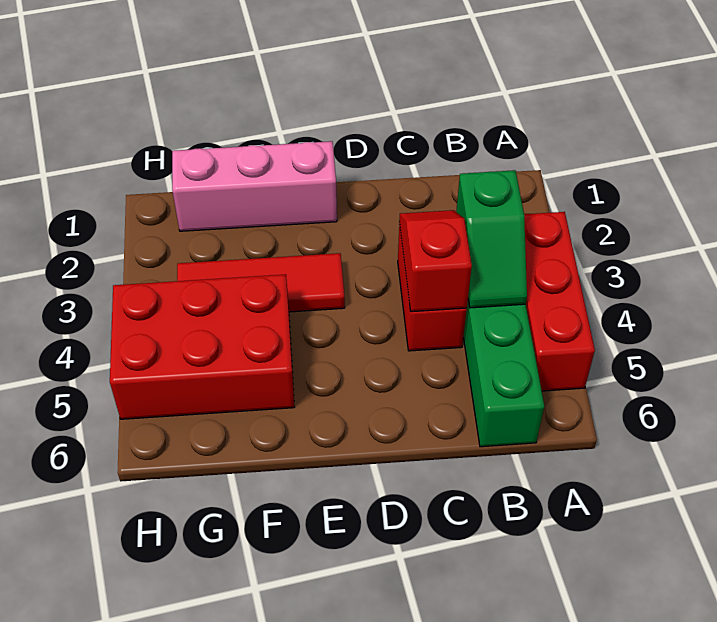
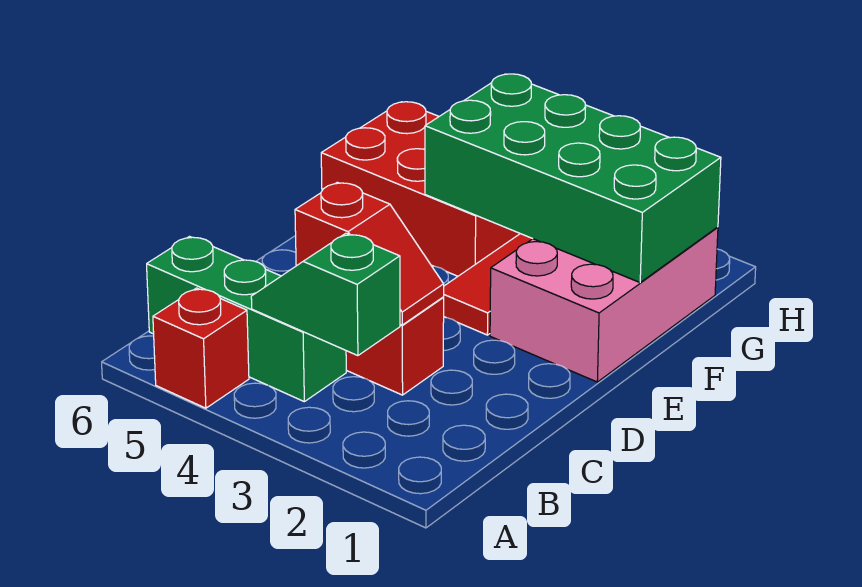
red brick A3:A5 level 1 -> red brick A5 level 1
pink brick E1:G1 level 1 -> pink brick E1:G2 level 1
none -> green brick F1:G4 level 2
red brick F4:H5 level 1 -> red brick F4:G6 level 1

